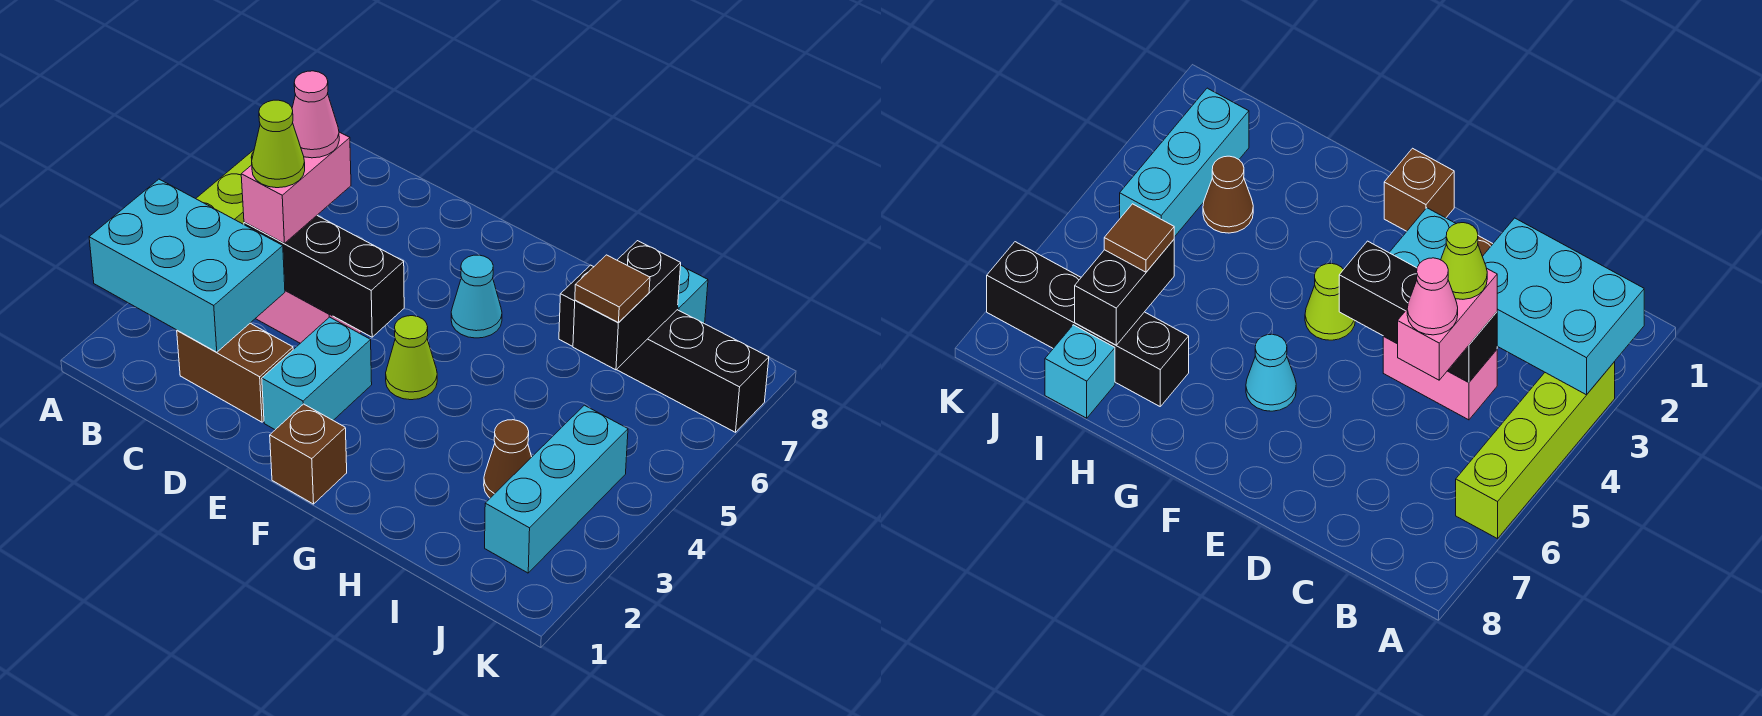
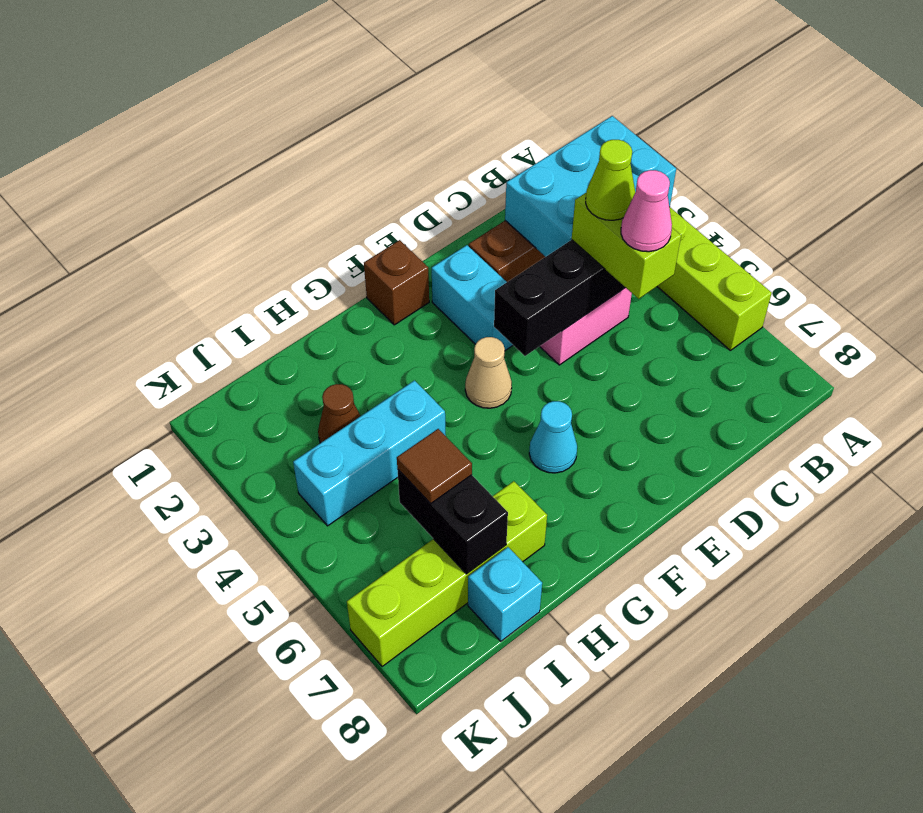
pink brick C4:C5 level 3 -> lime brick C4:C5 level 3
lime cone F4 level 1 -> tan cone F4 level 1
black brick H7:K7 level 1 -> lime brick H7:K7 level 1
cyan brick J2:J4 level 1 -> cyan brick H4:J4 level 1

